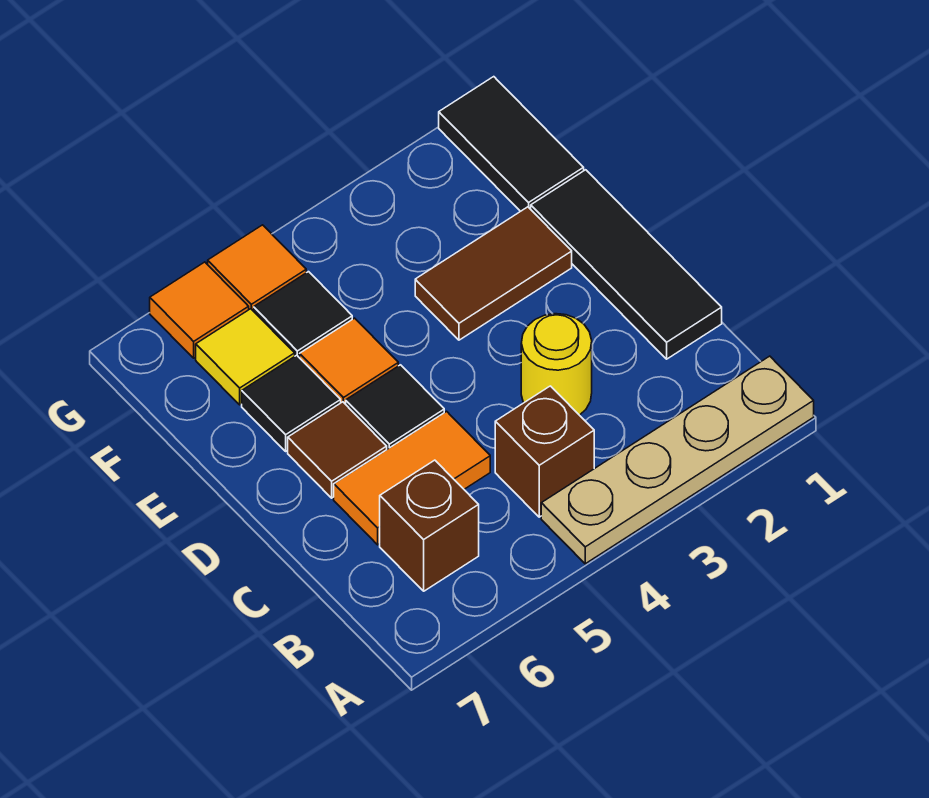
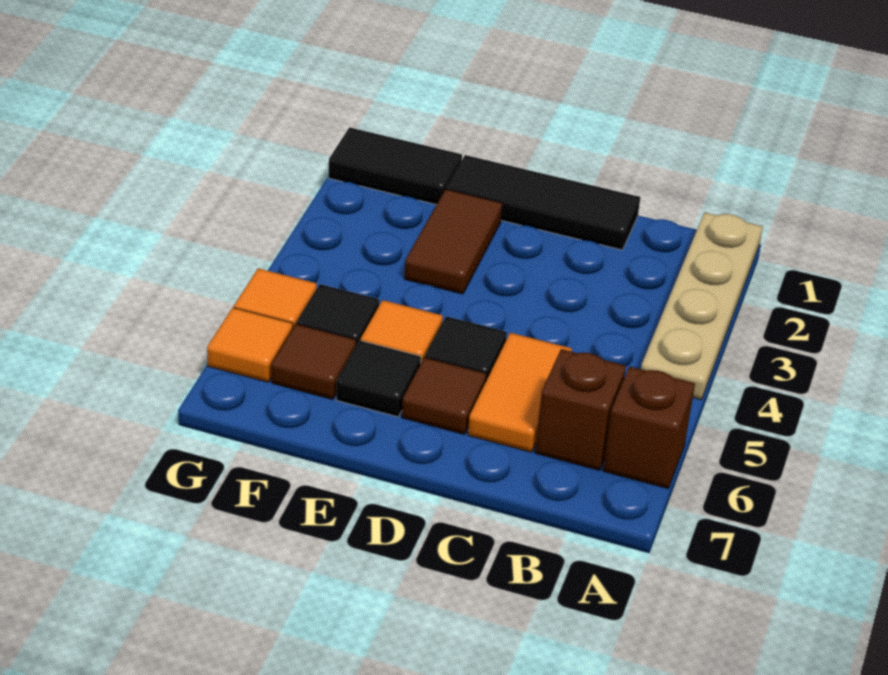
brown brick B4 level 1 -> brown brick A6 level 1
yellow round brick C3 level 1 -> none
yellow tile F6 level 1 -> brown tile F6 level 1

